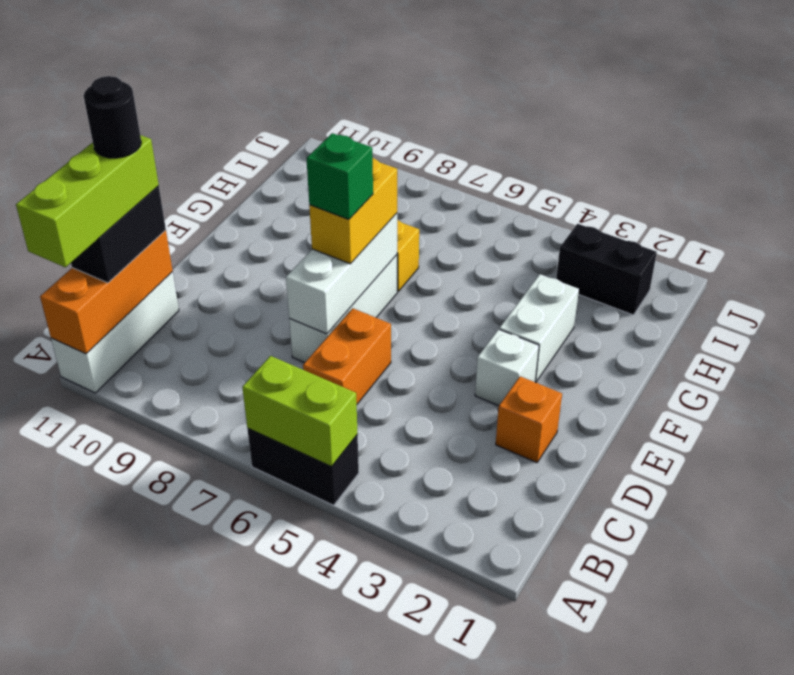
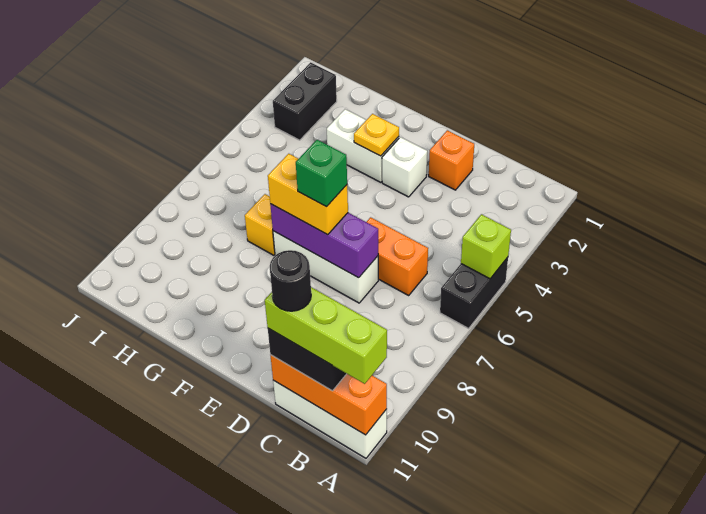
lime brick A5:A6 level 2 -> lime brick A5 level 2
white brick D7:F7 level 2 -> purple brick D7:F7 level 2
none -> yellow plate F3 level 2

